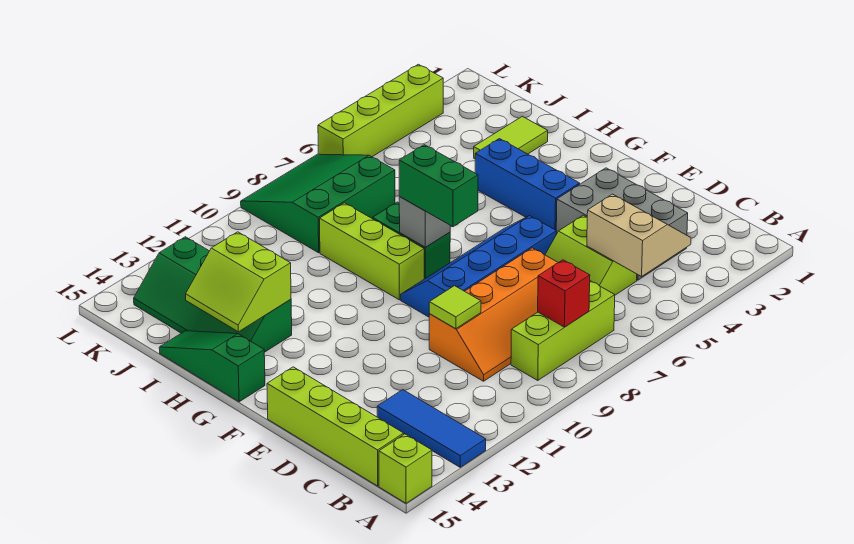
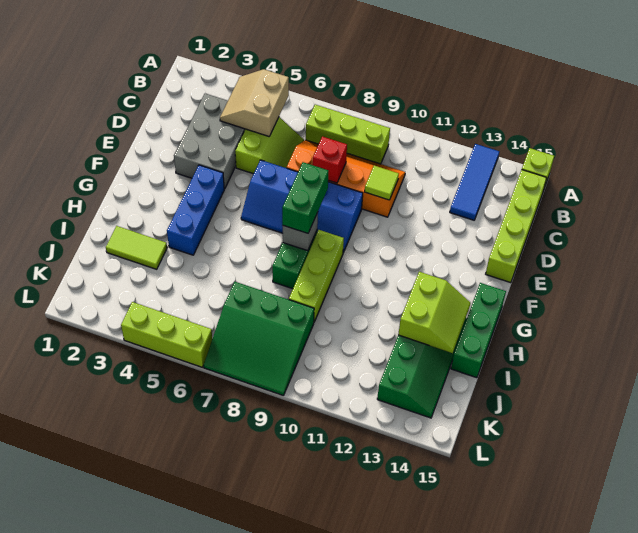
red brick B8 level 2 -> red brick D8 level 2
green slope G15:I15 level 1 top G -> green brick G15:I15 level 1
lime brick L3:L6 level 1 -> lime brick L4:L6 level 1

